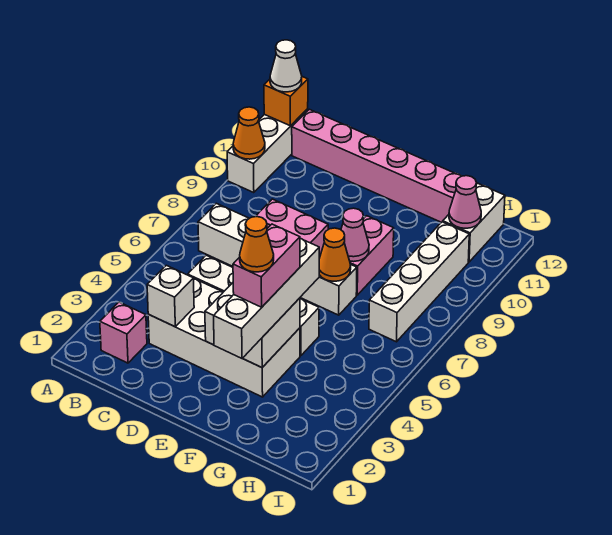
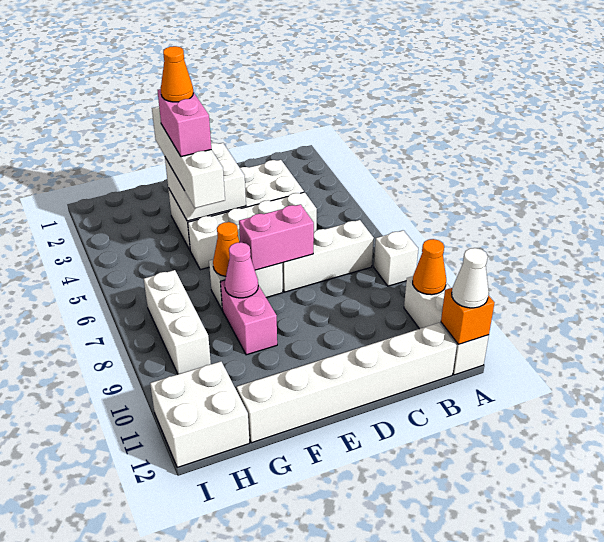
pink brick B2 level 1 -> none
pink brick B12:G12 level 1 -> white brick B12:G12 level 1
white brick C3 level 2 -> white brick A8 level 1
white brick H7:H10 level 1 -> white brick H7:H9 level 1
white brick H11:H12 level 1 -> white brick H11:I12 level 1
pink cone H11 level 2 -> none

